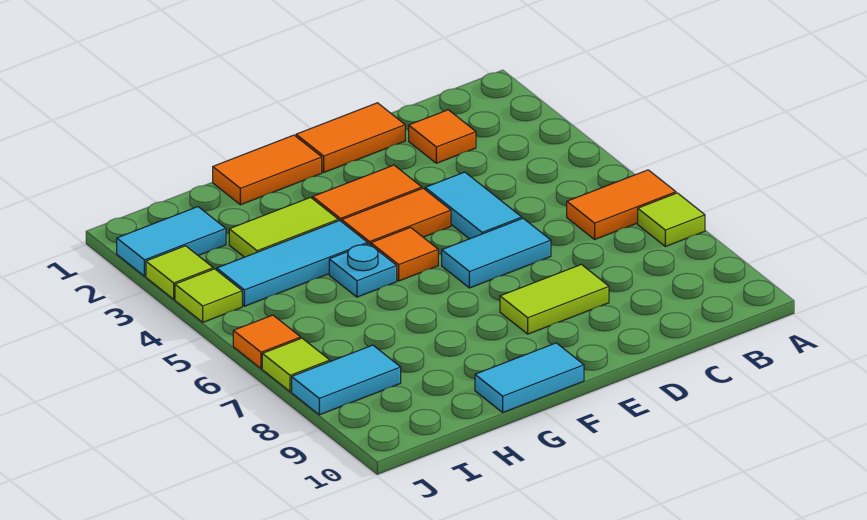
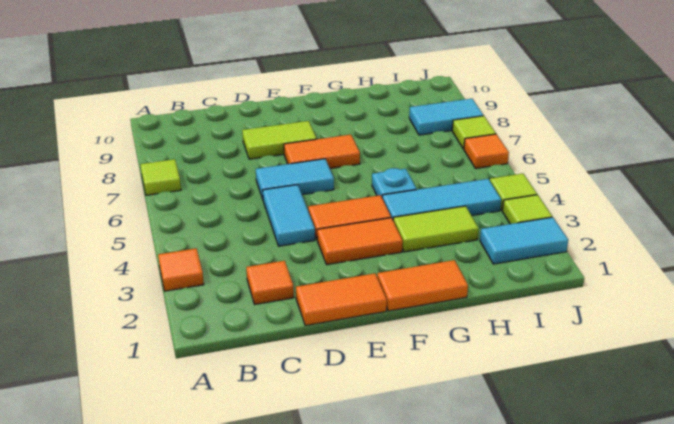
orange tile A6:B6 level 1 -> orange tile E7:F7 level 1
orange tile F5 level 1 -> orange tile A3 level 1
cyan tile F10:G10 level 1 -> none

